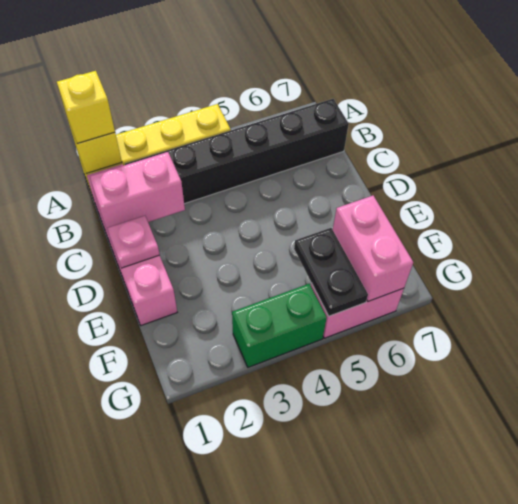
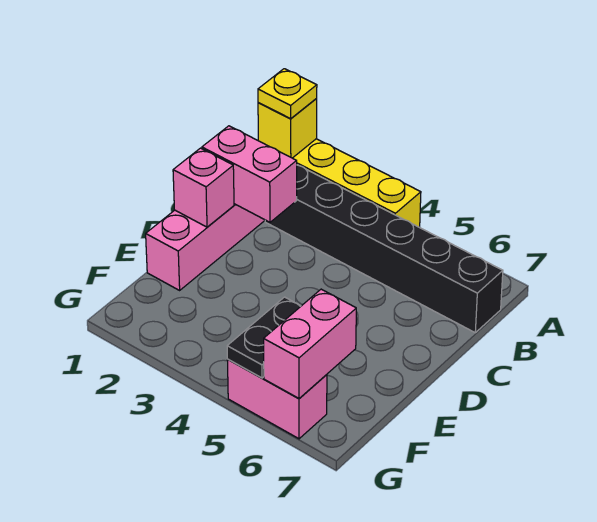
yellow brick A1 level 3 -> yellow plate A1 level 3
pink plate D1 level 2 -> pink brick D1 level 2
green brick G3:G4 level 1 -> none

